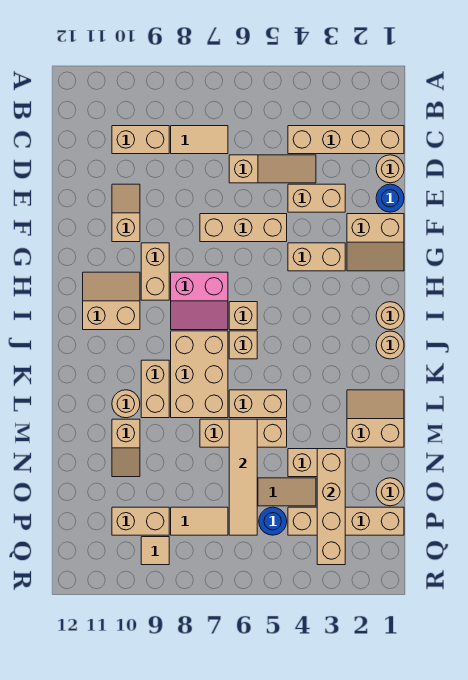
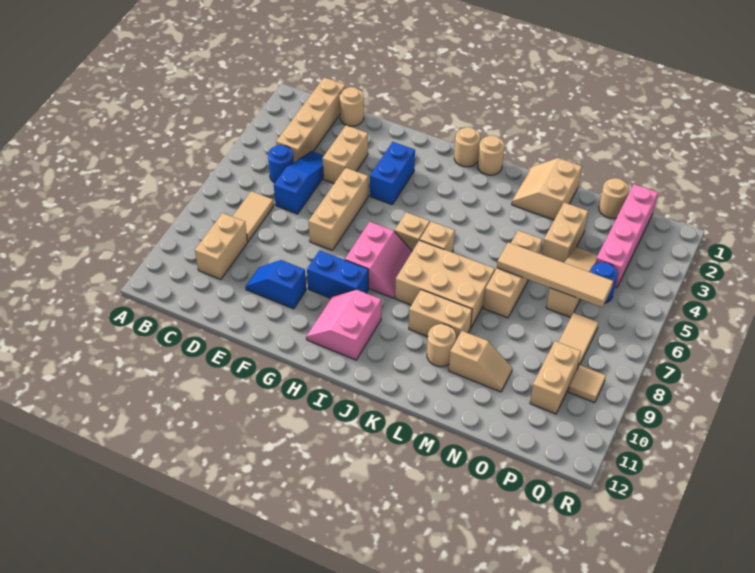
tan slope D4:D6 level 1 top 6 -> blue slope D4:D6 level 1 top 6
blue round brick E1 level 1 -> blue round brick C5 level 1
tan slope E10:F10 level 1 top F -> blue slope E10:F10 level 1 top F
tan slope F1:G2 level 1 top F -> none
tan brick G3:G4 level 1 -> blue brick G3:G4 level 1
tan brick G9:H9 level 1 -> blue brick G9:H9 level 1
tan slope H10:I11 level 1 top I -> pink slope H10:I11 level 1 top I
tan brick L5:L6 level 1 -> none
tan brick N3:Q3 level 2 -> none
tan brick P1:P4 level 1 -> pink brick P1:P4 level 1

